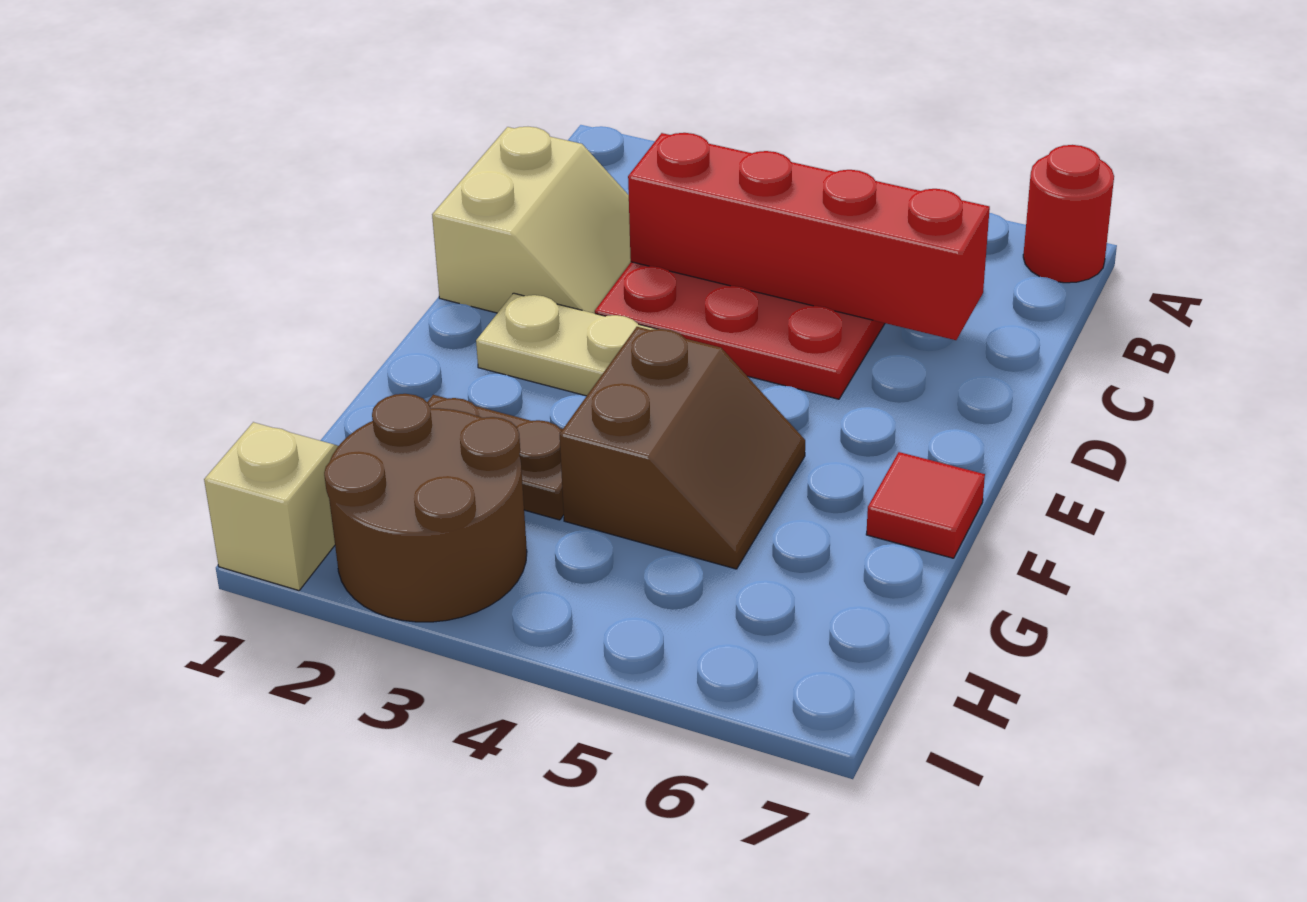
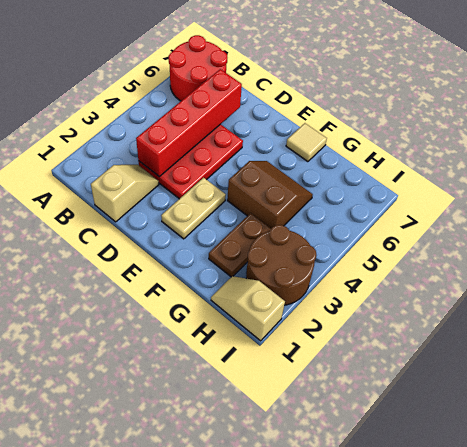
red round brick A7 level 1 -> red round brick A6:B7 level 1
tan slope C1:D2 level 1 top 1 -> tan slope C1:C2 level 1 top 1
red tile F7 level 1 -> tan tile F7 level 1

